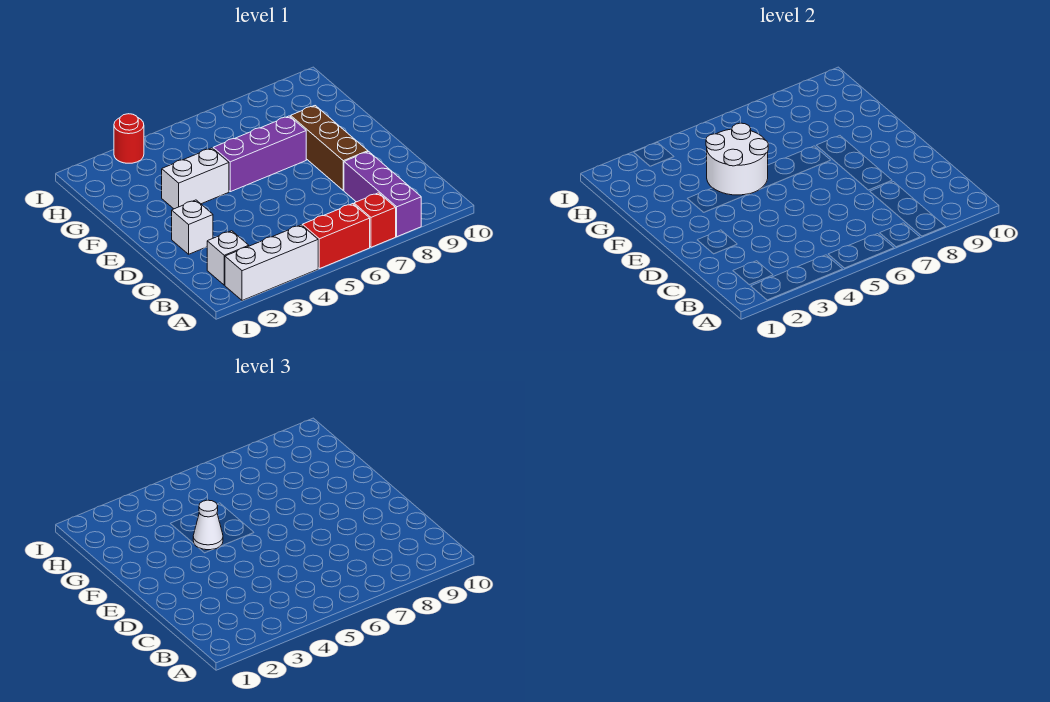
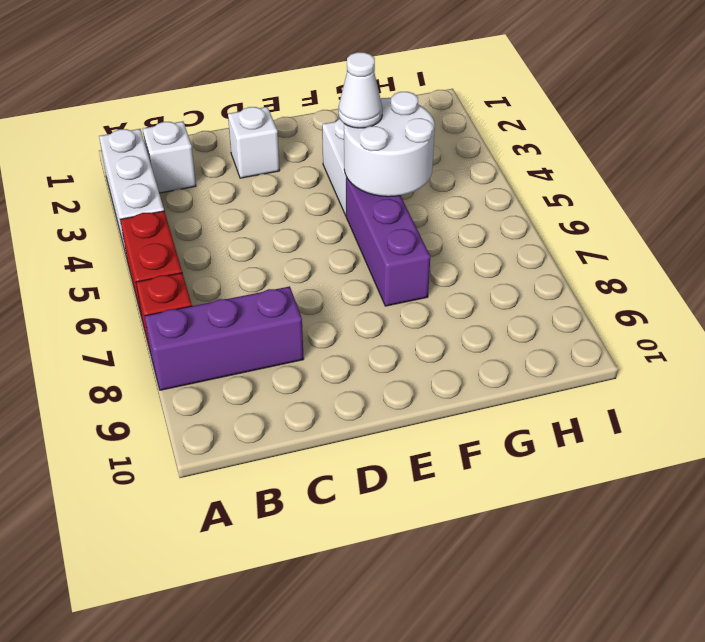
brown brick D8:F8 level 1 -> none
red round brick I3 level 1 -> none

